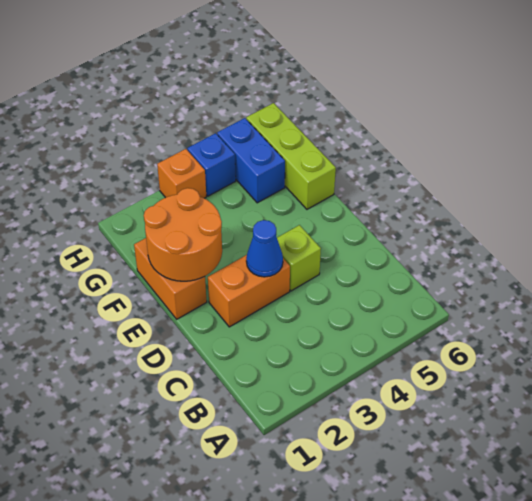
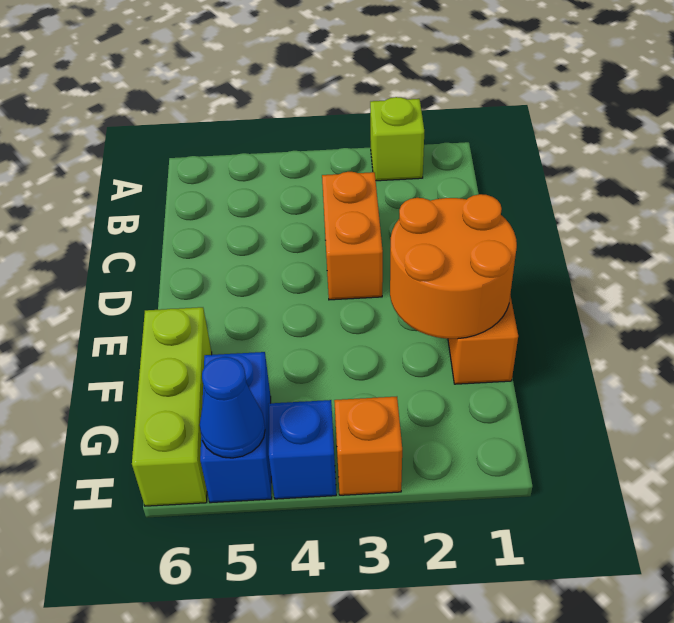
orange brick D2:D3 level 1 -> orange brick C3:D3 level 1
blue cone D3 level 2 -> blue cone H5 level 2
lime brick D4 level 1 -> lime brick A2 level 1

